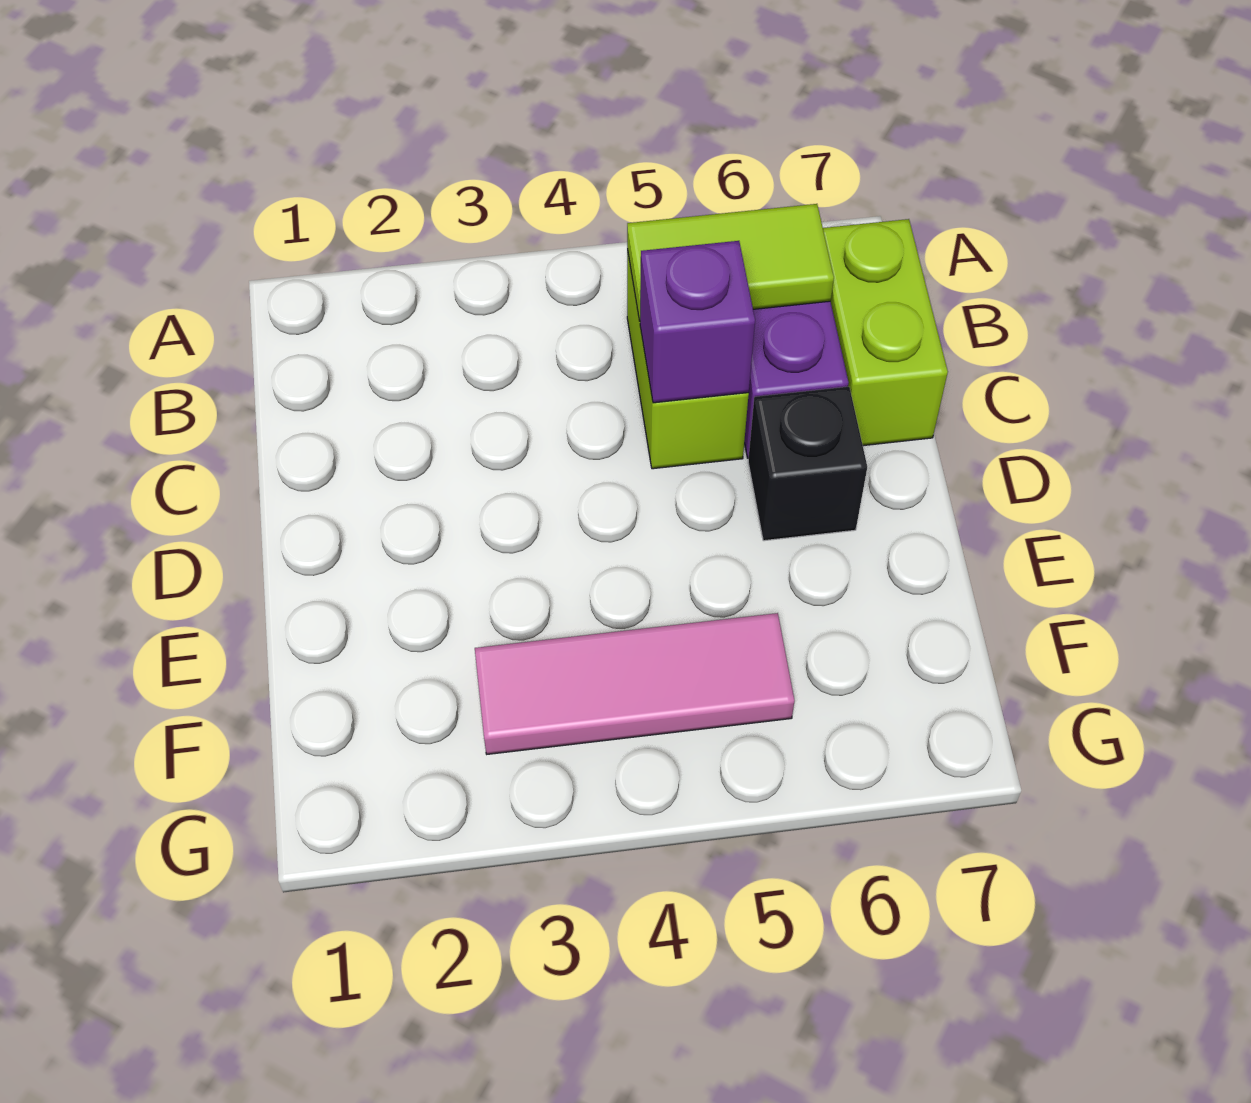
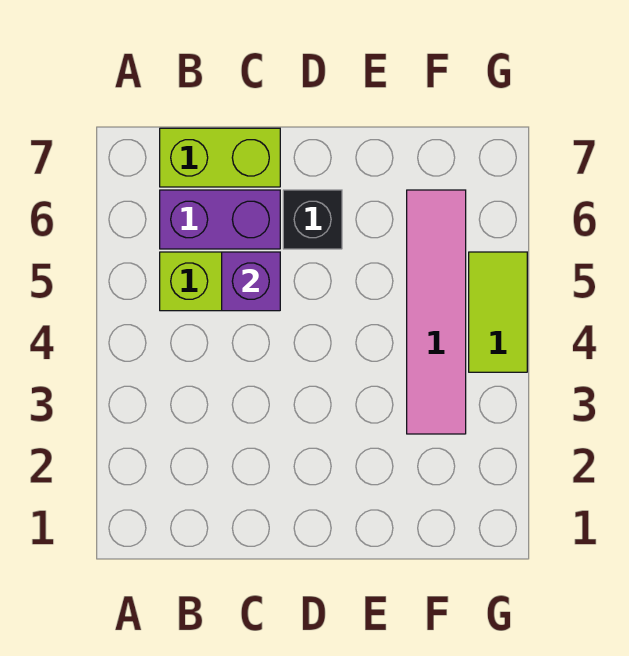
lime tile B5:B6 level 2 -> lime tile G4:G5 level 1
pink tile F3:F5 level 1 -> pink tile F3:F6 level 1

